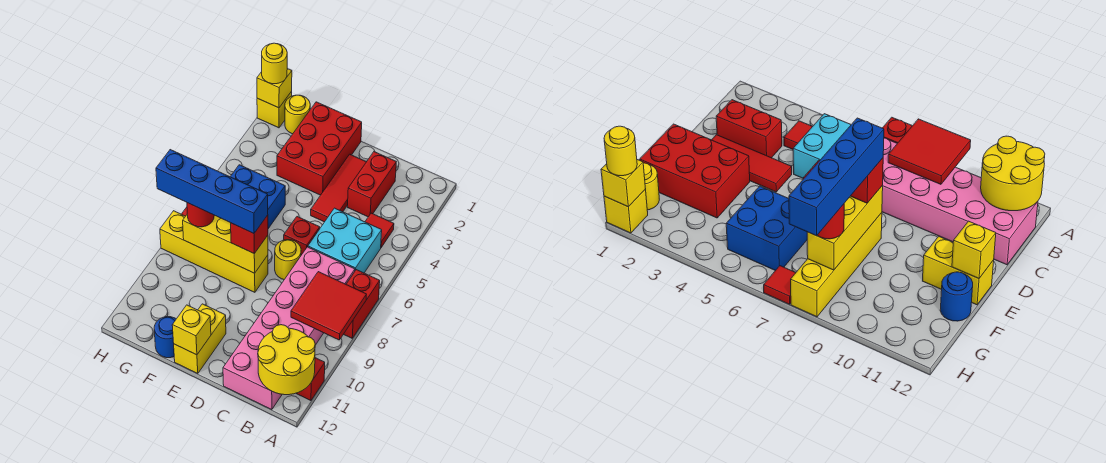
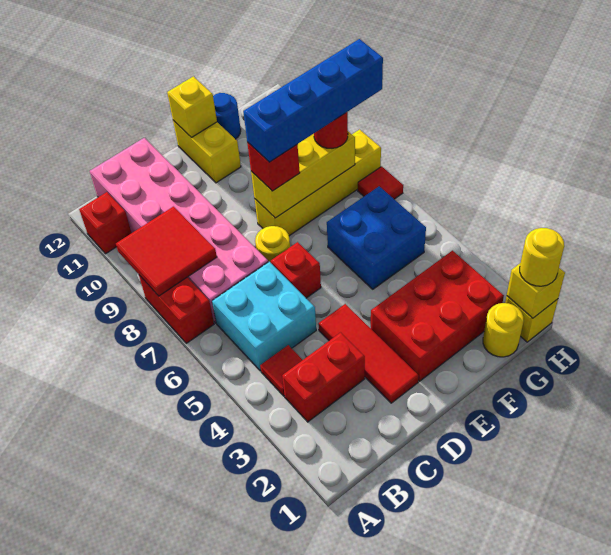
yellow round brick A11:B12 level 2 -> none
red brick C2:C3 level 1 -> red brick B3:C3 level 1
red brick E1:F3 level 1 -> red brick E2:G3 level 1

